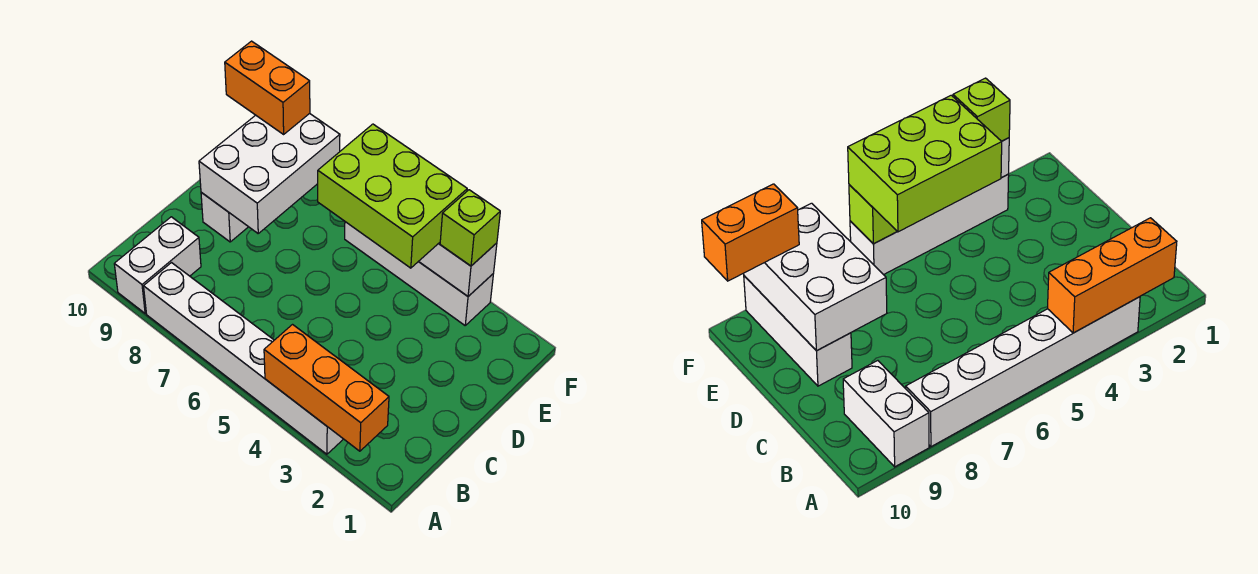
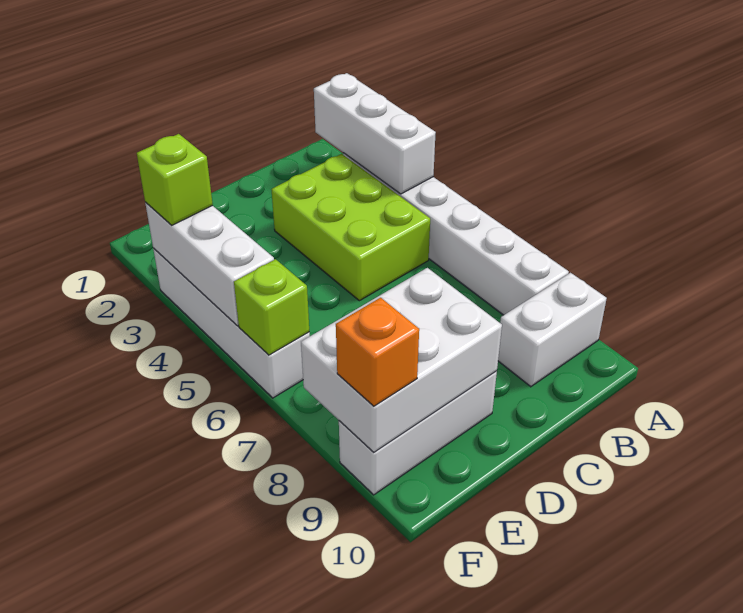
orange brick A2:A4 level 2 -> white brick A2:A4 level 2
lime brick E4:F6 level 3 -> lime brick B3:C5 level 1
orange brick F9:F10 level 3 -> orange brick F9 level 3

